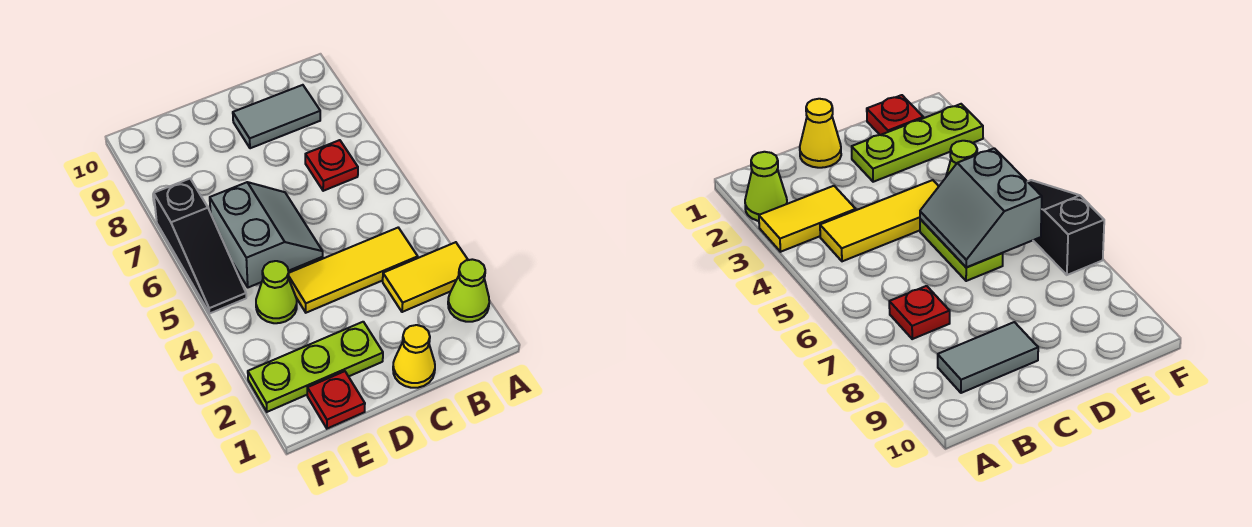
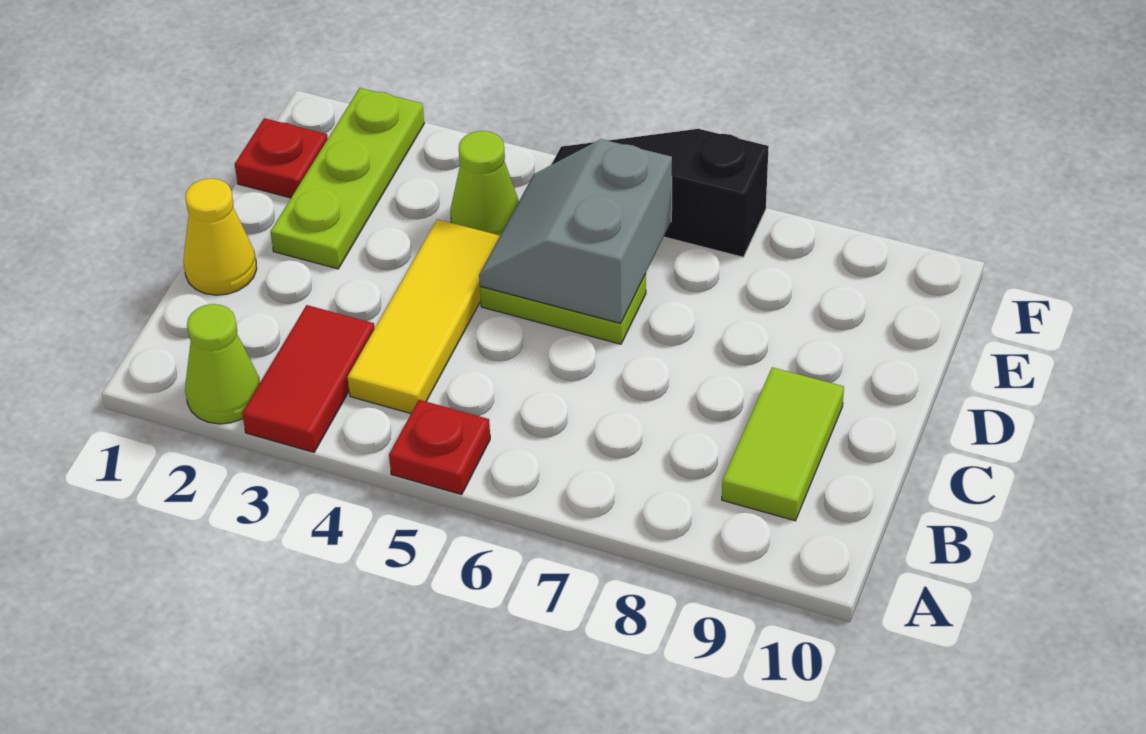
yellow tile A3:B3 level 1 -> red tile A3:B3 level 1
red plate B7 level 1 -> red plate A5 level 1
grey tile B9:C9 level 1 -> lime tile B9:C9 level 1
grey slope D5:E6 level 2 top E -> grey slope D5:E6 level 2 top 6

